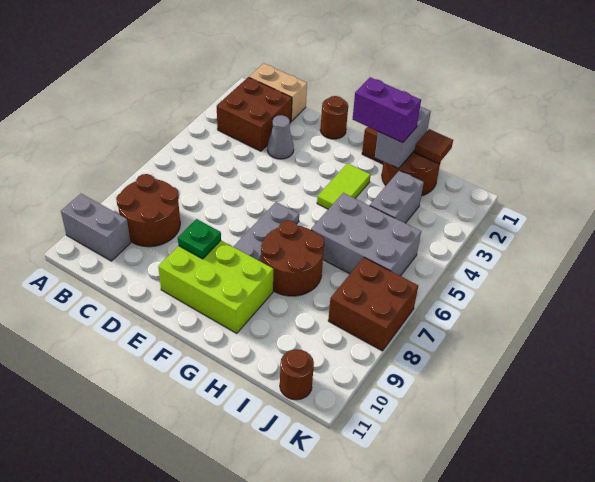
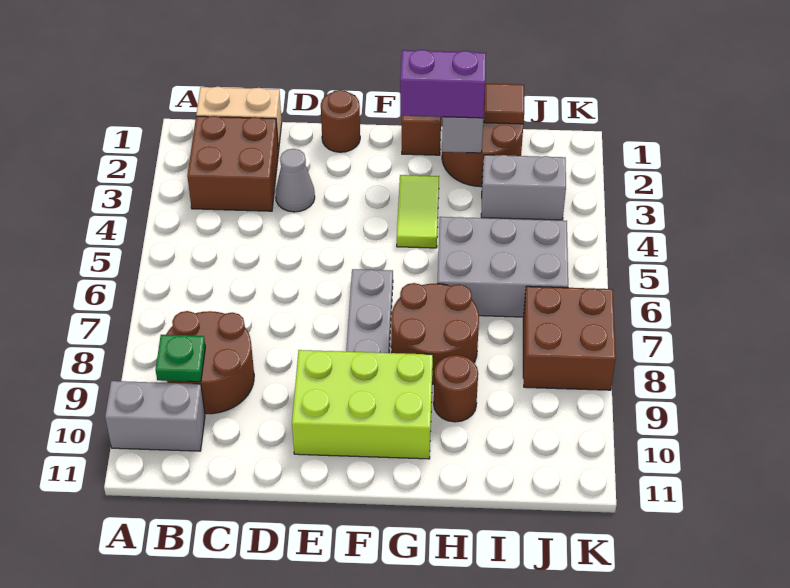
green plate E9 level 2 -> green plate B9 level 2
grey brick I3:I4 level 1 -> grey brick I3:J3 level 1
brown round brick J11 level 1 -> brown round brick H9 level 1

